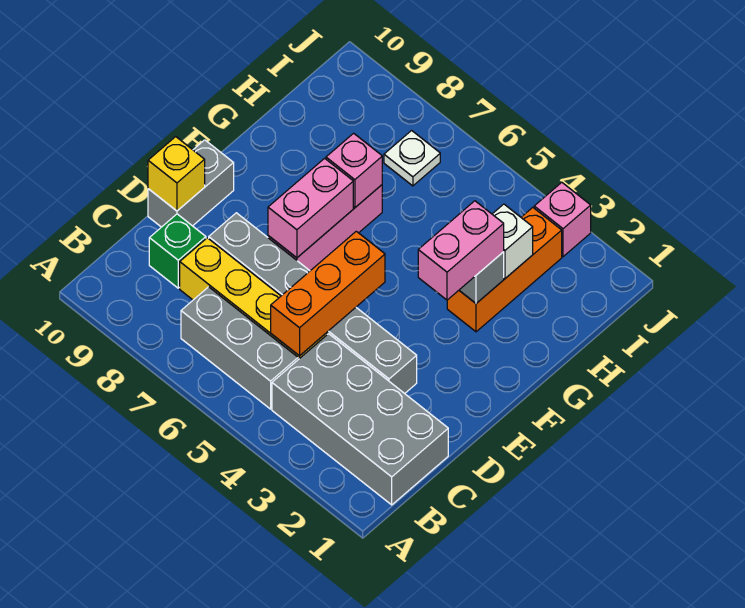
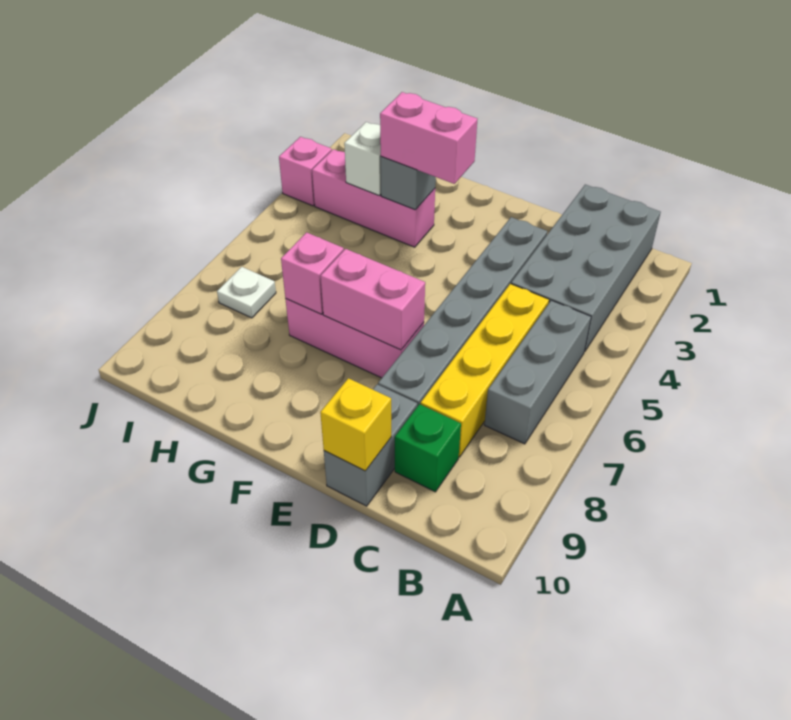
orange brick C5:E5 level 2 -> none
grey brick D10:E10 level 1 -> grey brick D9:D10 level 1
orange brick G3:I3 level 1 -> pink brick G3:I3 level 1

